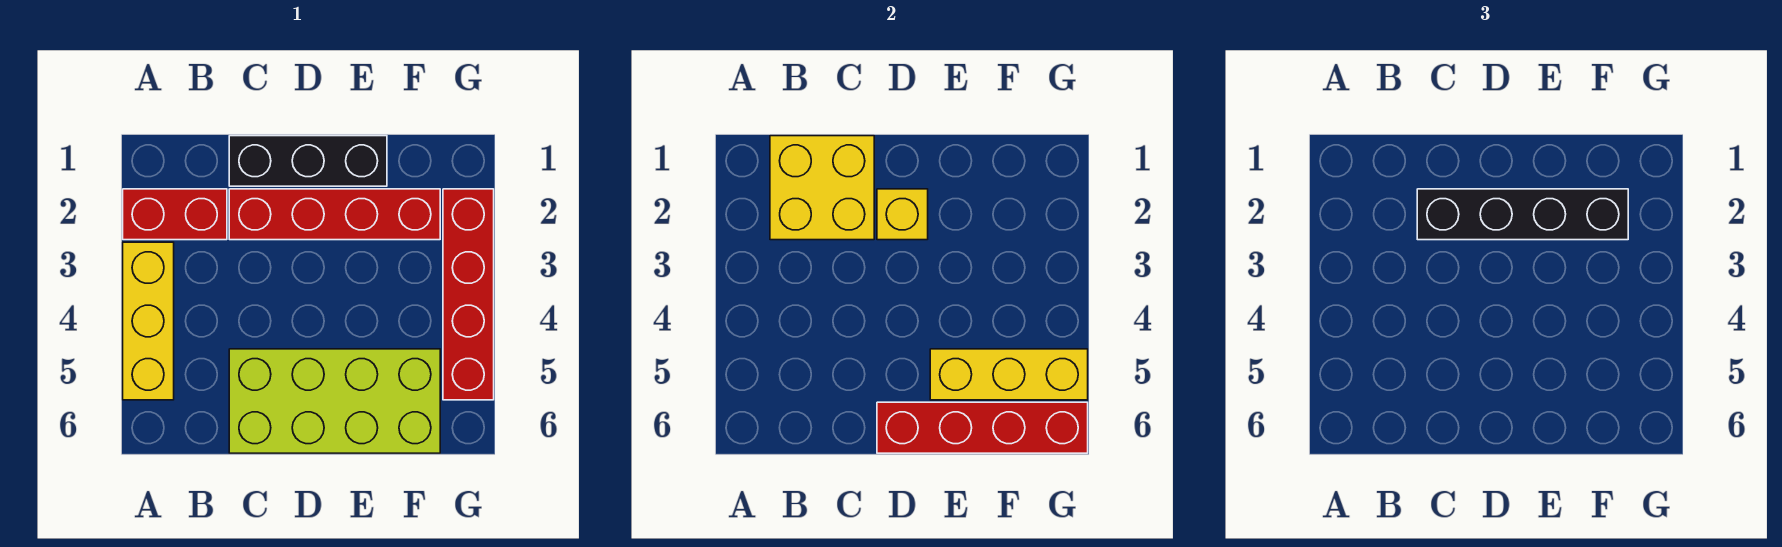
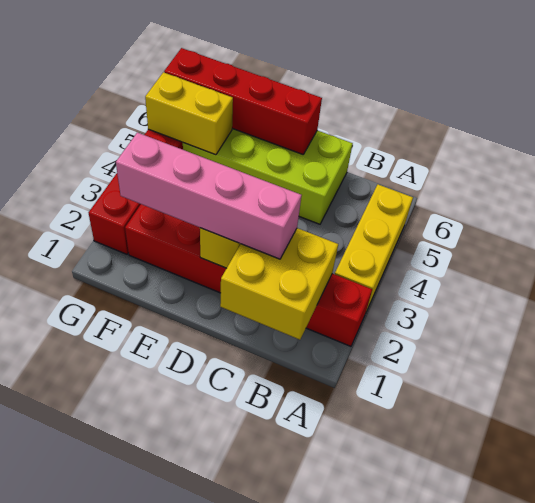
black brick C1:E1 level 1 -> none
black brick C2:F2 level 3 -> pink brick C2:F2 level 3
yellow brick E5:G5 level 2 -> yellow brick F5:G5 level 2

